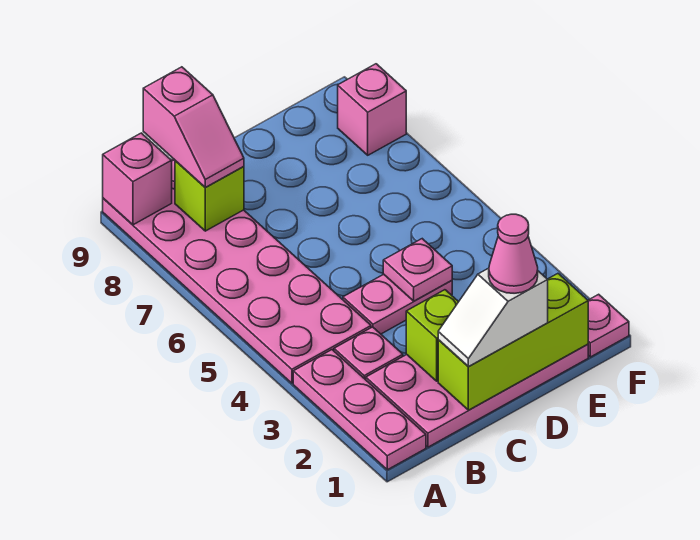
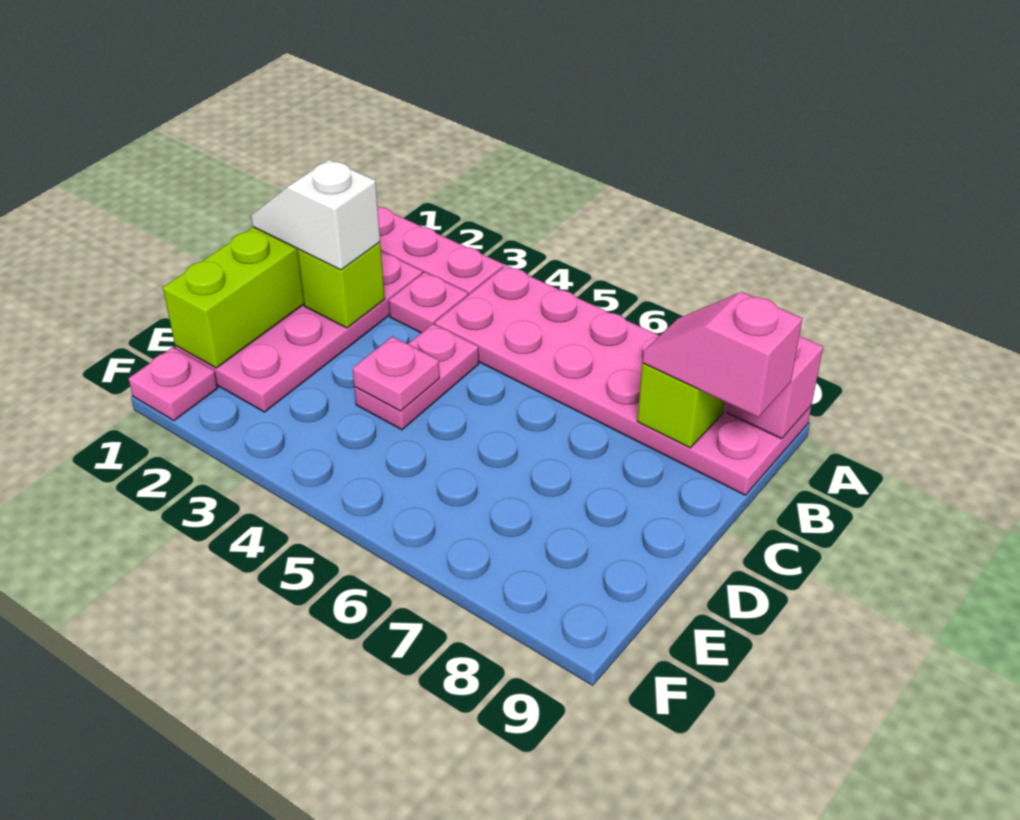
white slope C1:D1 level 3 top D -> white slope C1:C2 level 3 top 2
pink cone D1 level 4 -> none
pink brick F8 level 1 -> none

